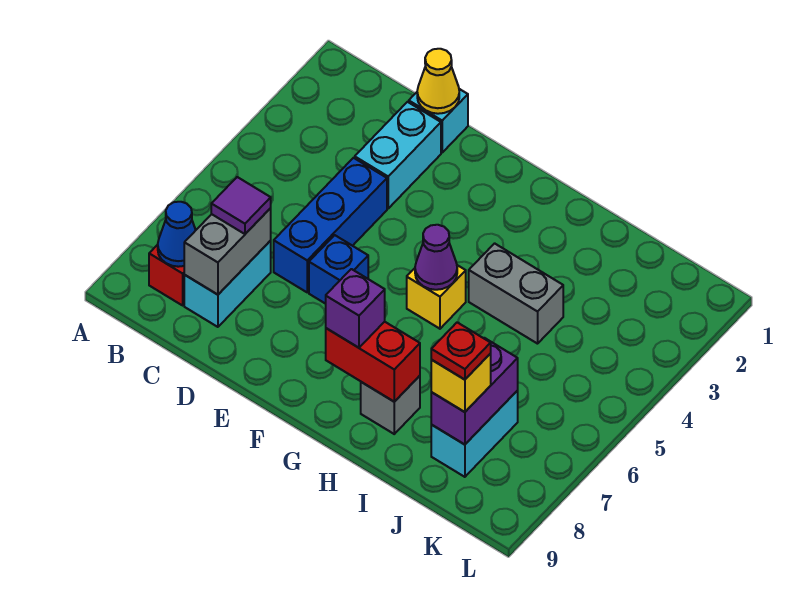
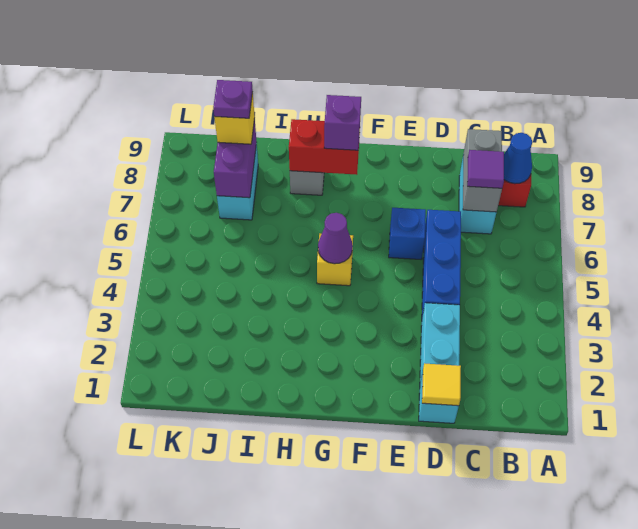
yellow cone D1 level 2 -> yellow tile D1 level 2
grey brick H4:I4 level 1 -> none
red plate J8 level 4 -> purple plate J8 level 4

